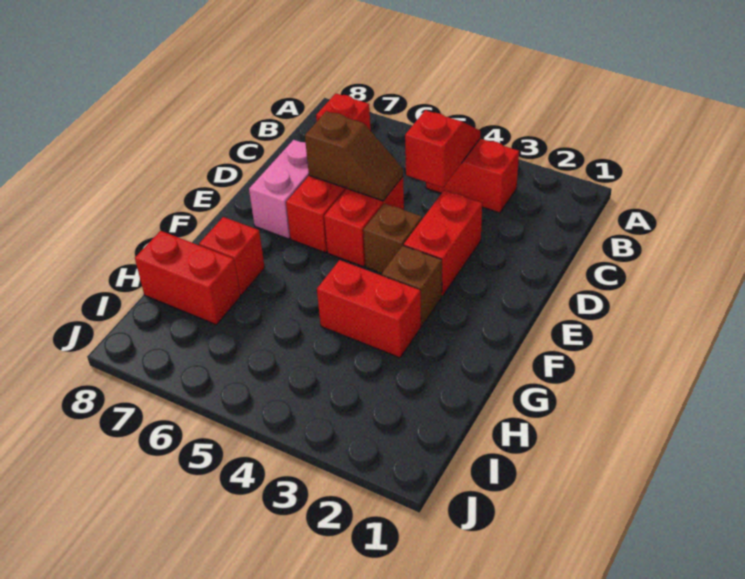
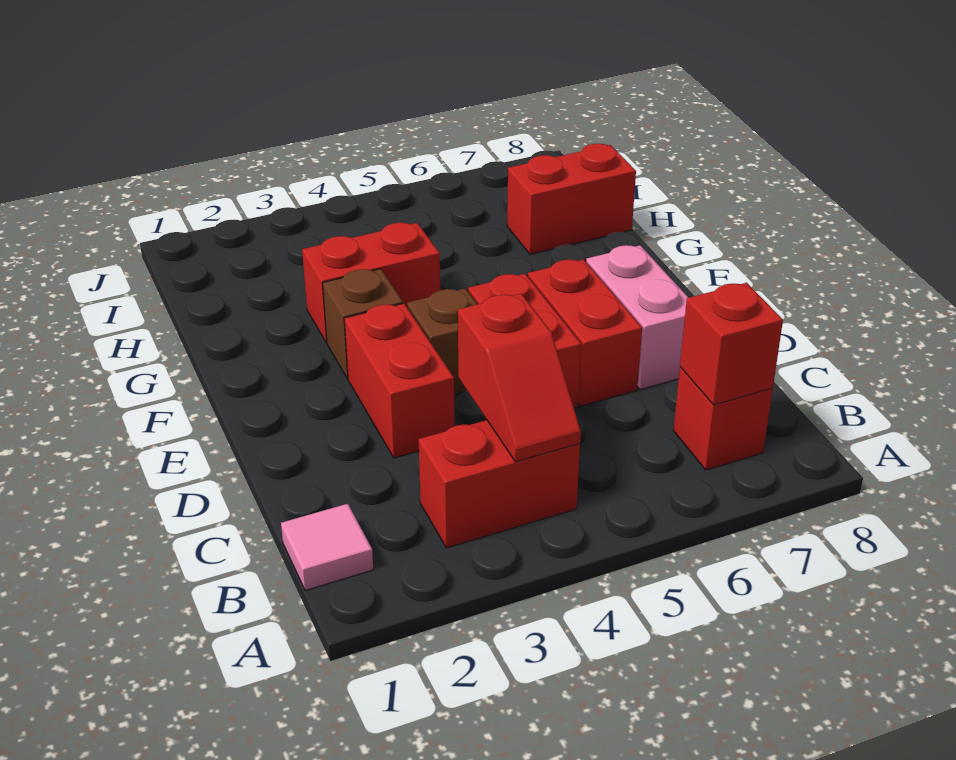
none -> pink tile B1 level 1
brown slope D5:D6 level 2 top 6 -> none
red brick G7 level 1 -> red brick B7 level 2

